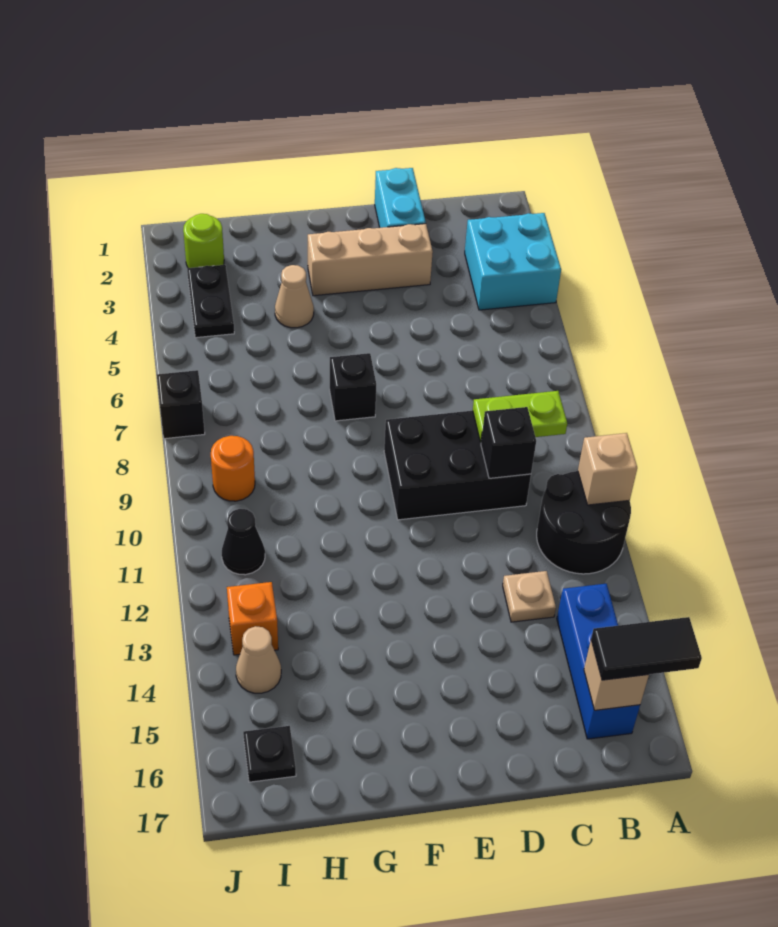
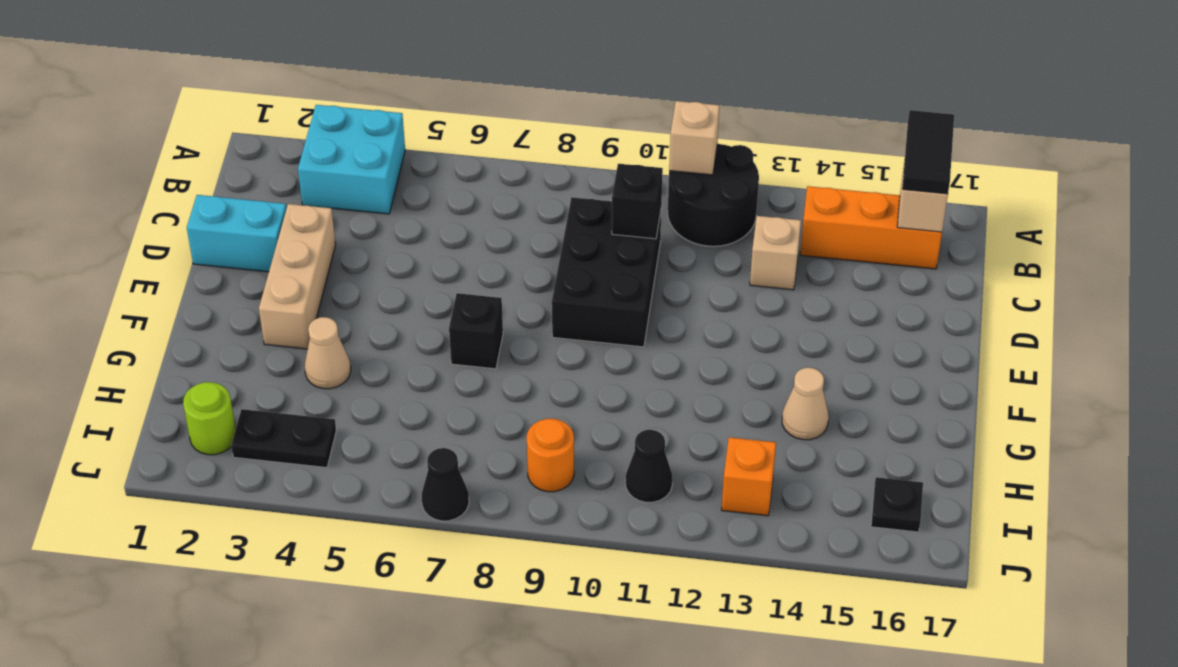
lime plate B9:C9 level 2 -> none
blue brick B14:B16 level 1 -> orange brick B14:B16 level 1
tan plate C13 level 1 -> tan brick C13 level 1
tan cone I14 level 1 -> tan cone G14 level 1
black brick J7 level 1 -> black cone J7 level 1

